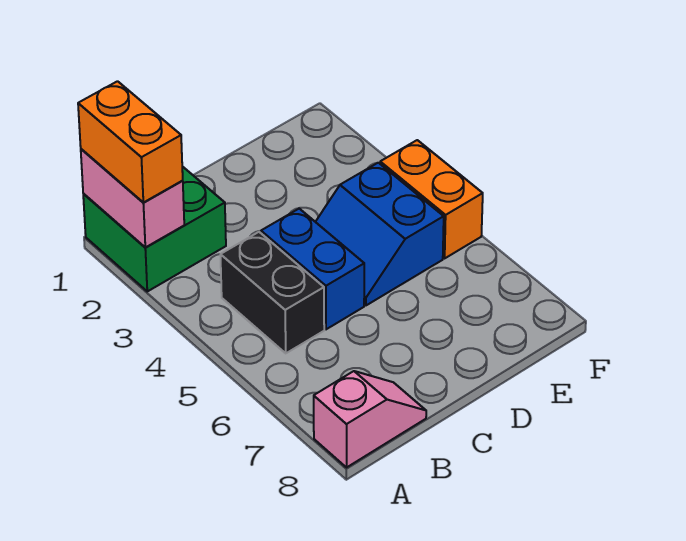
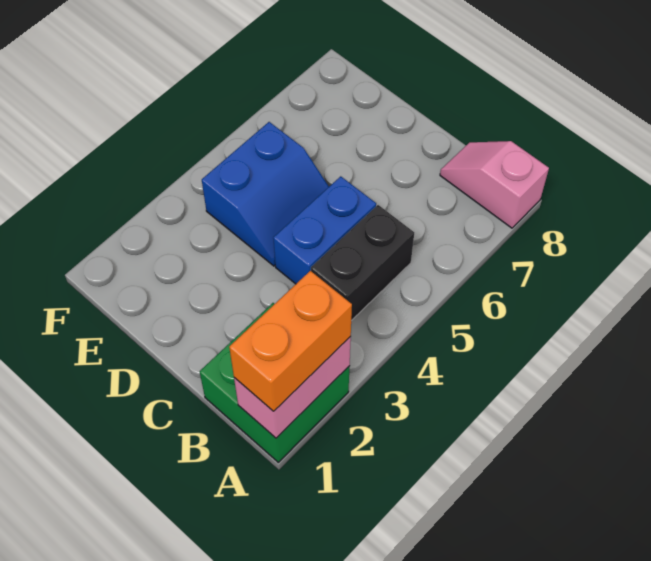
orange brick F4:F5 level 1 -> none

